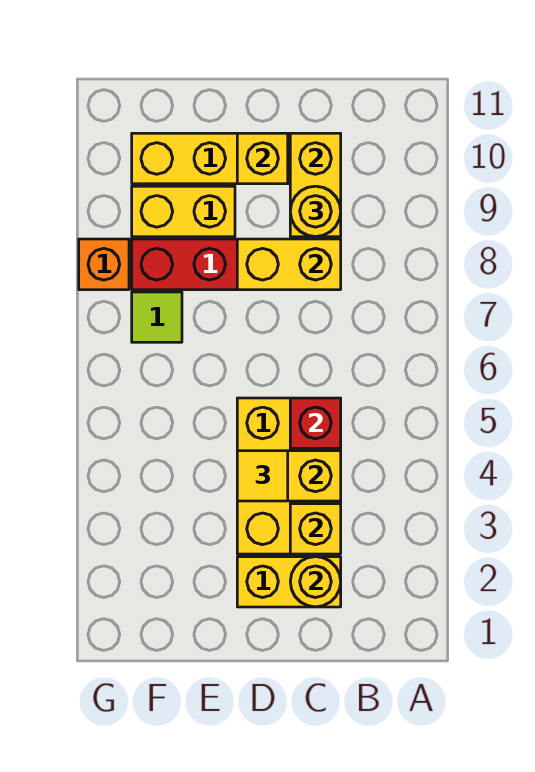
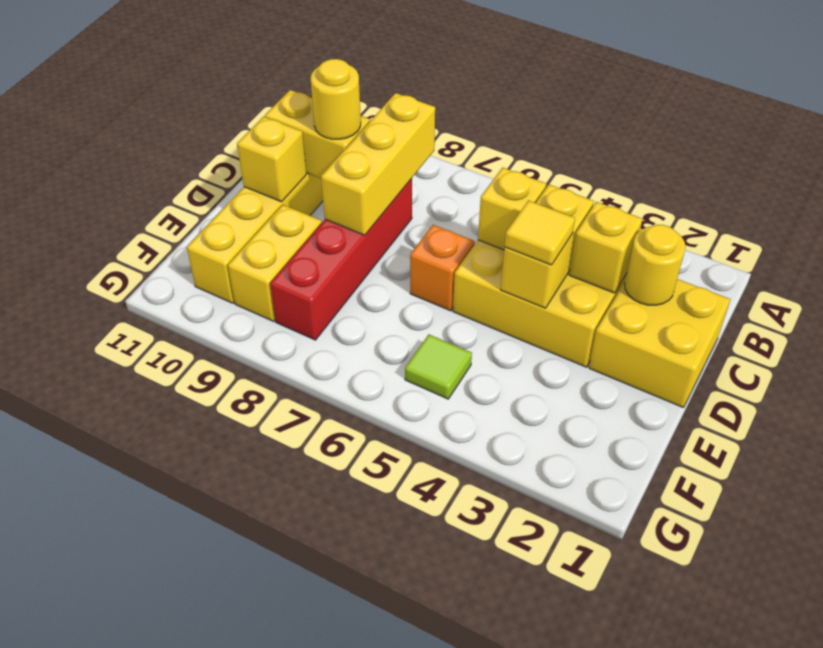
yellow brick C2:D2 level 1 -> yellow brick C1:D2 level 1
red brick C5 level 2 -> yellow brick C5 level 2
yellow brick C8:D8 level 2 -> yellow brick B8:D8 level 2
lime tile F7 level 1 -> lime tile F5 level 1
orange brick G8 level 1 -> orange brick D6 level 1

